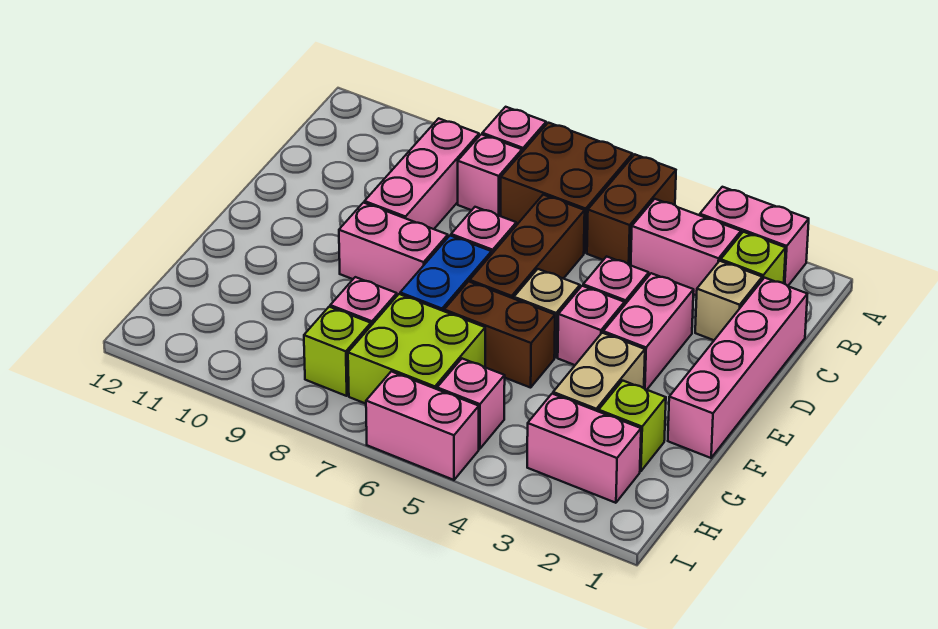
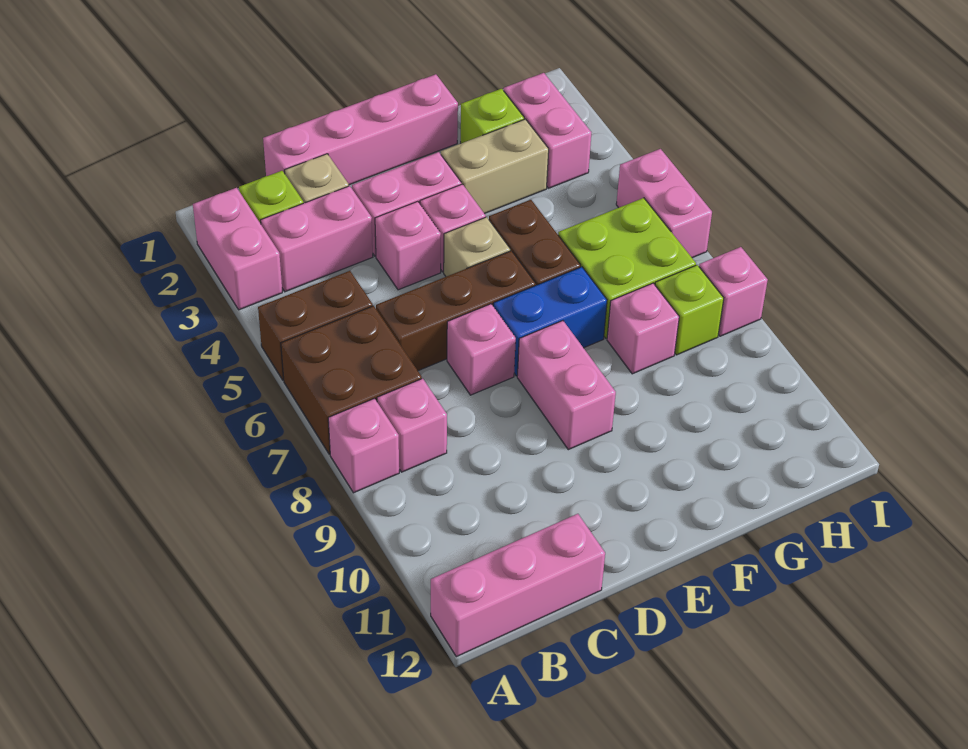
pink brick B3:B4 level 1 -> pink brick B3:C3 level 1
pink brick B9:D9 level 1 -> pink brick A12:C12 level 1
pink brick H5 level 1 -> pink brick I8 level 1

